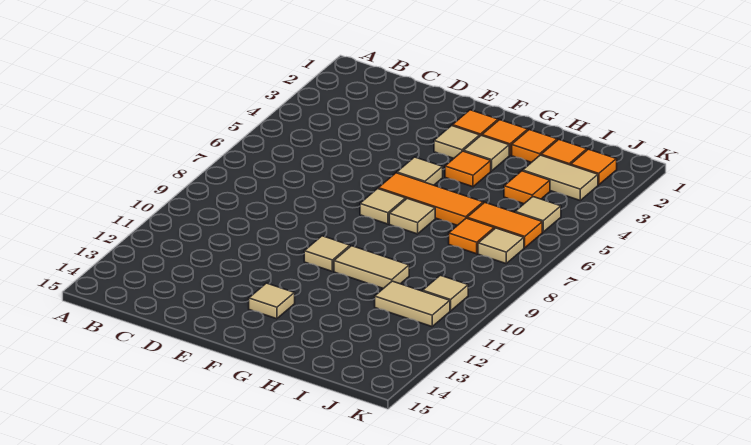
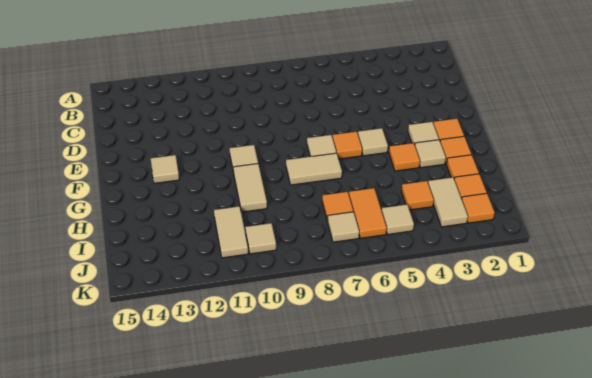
orange tile F6:H6 level 1 -> orange tile F6 level 1
tan tile G7 level 1 -> tan tile G7:G8 level 1

